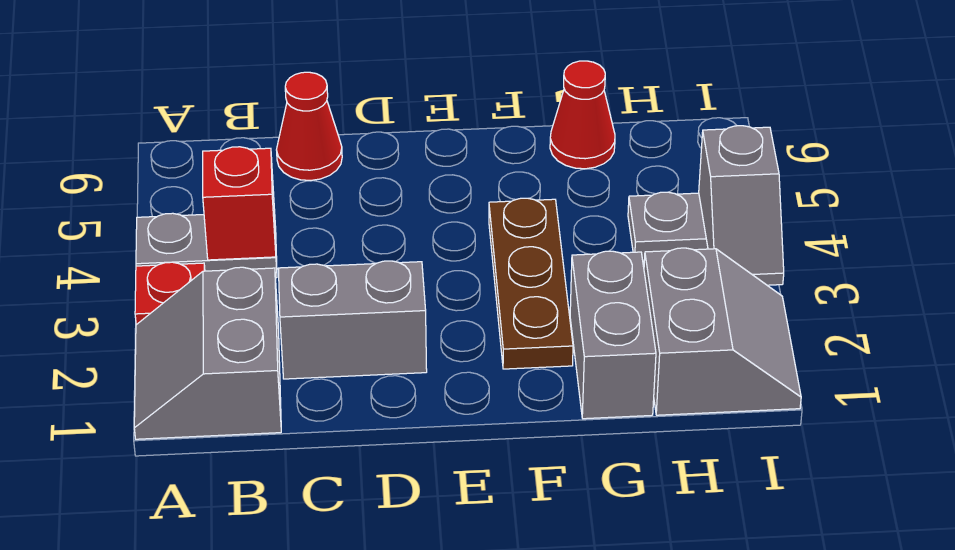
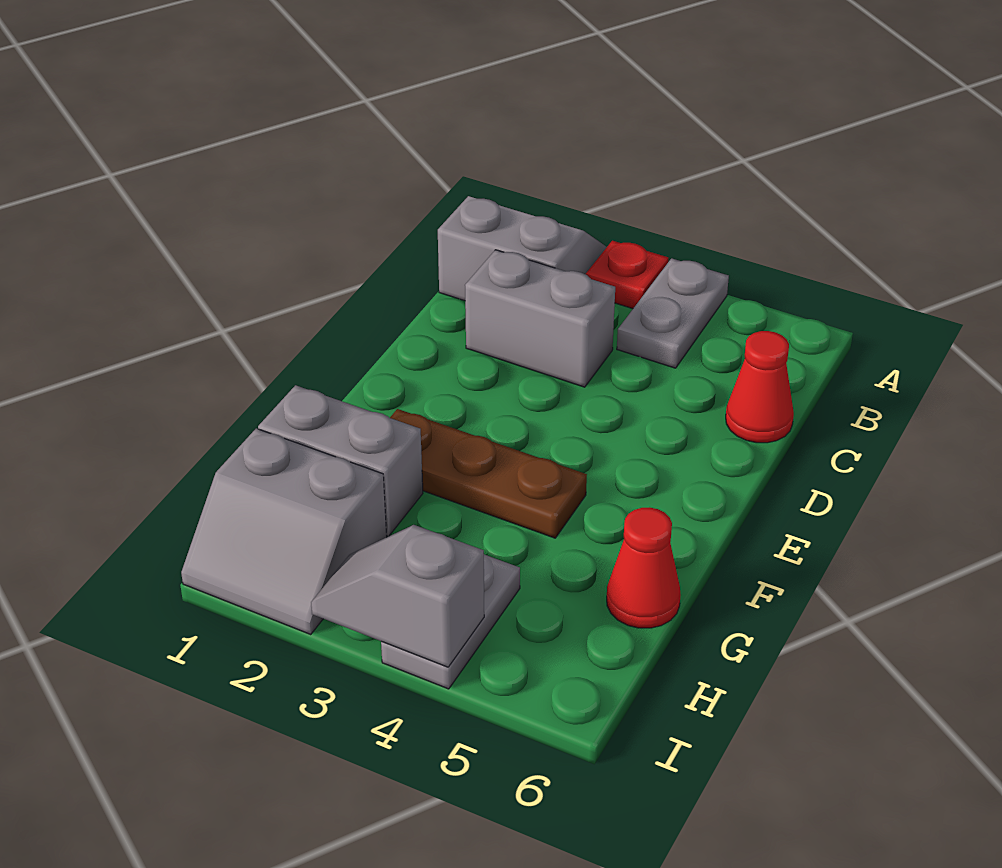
red brick B4 level 2 -> none
grey brick C2:D2 level 1 -> grey brick C2:C3 level 1

